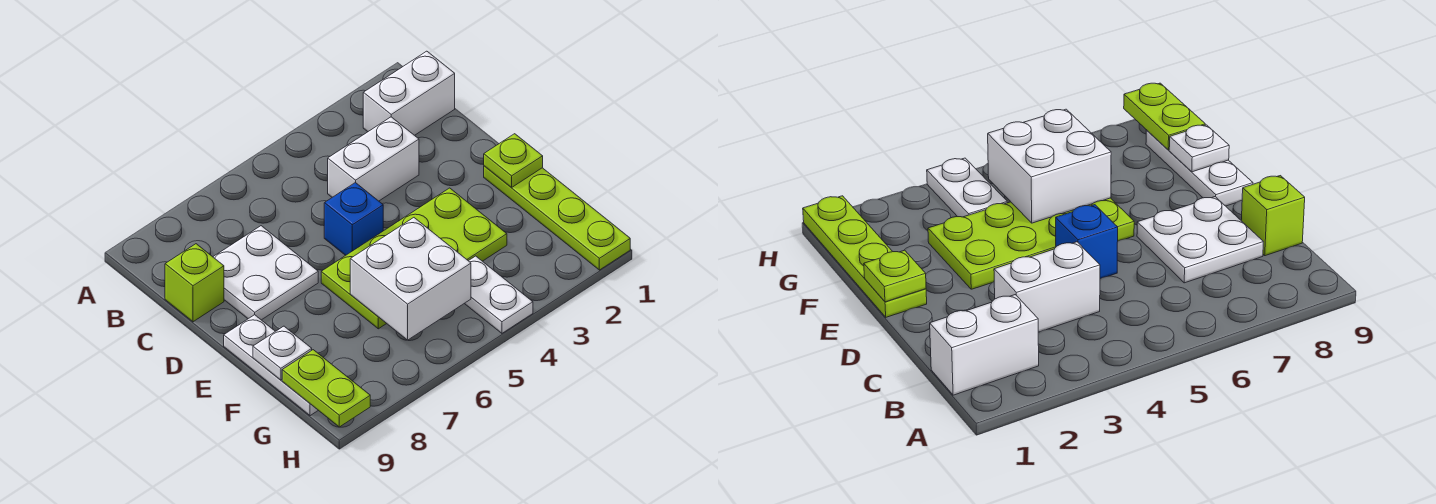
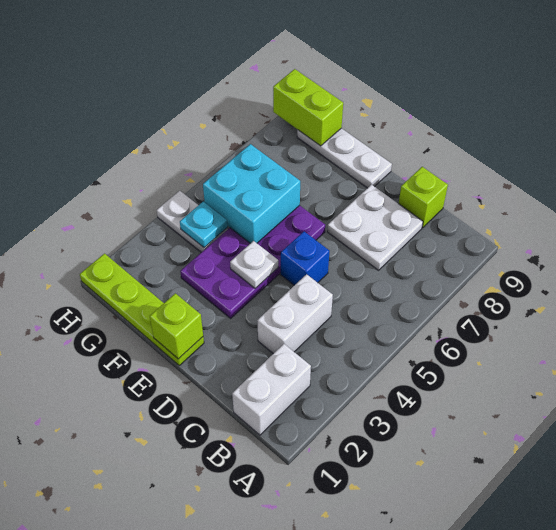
lime plate E1 level 2 -> lime brick E1 level 2
lime plate E3:F6 level 1 -> purple plate E3:F6 level 1
white brick F5:G6 level 2 -> cyan brick F5:G6 level 2
white plate F9 level 2 -> white plate E4 level 2
none -> cyan plate G4 level 2
lime plate G9:H9 level 2 -> lime brick G9:H9 level 2

